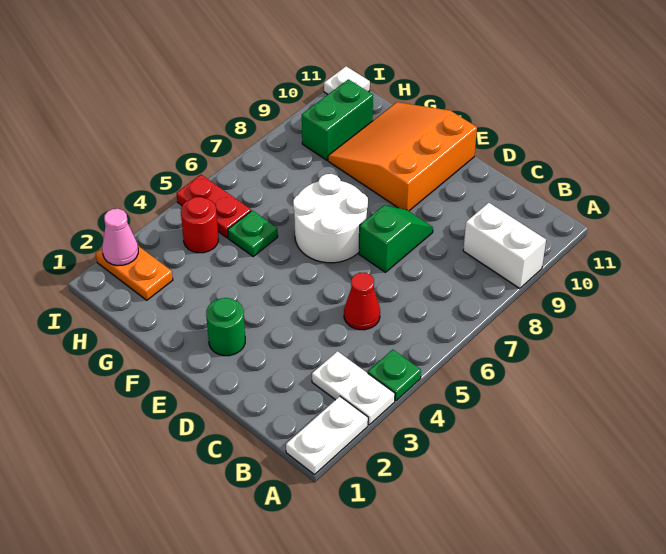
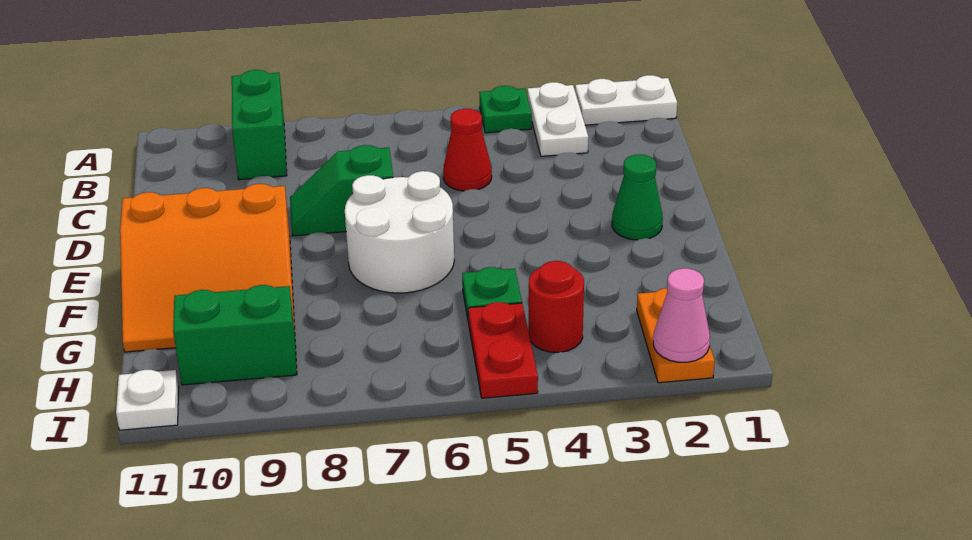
white brick A9:B9 level 1 -> green brick A9:B9 level 1
green round brick E2 level 1 -> green cone E2 level 1

